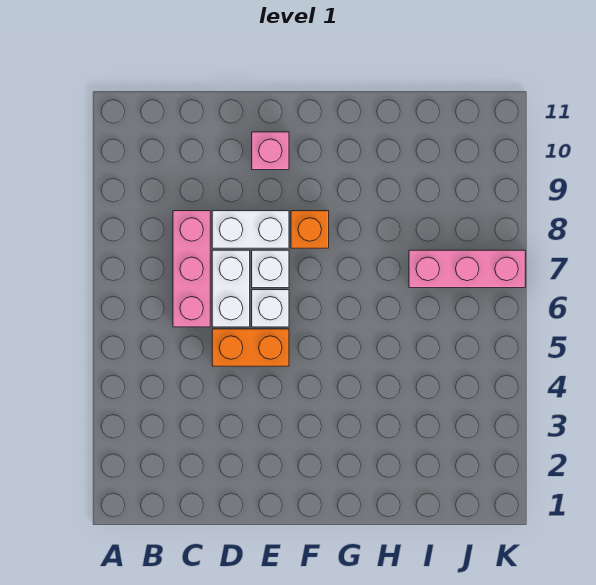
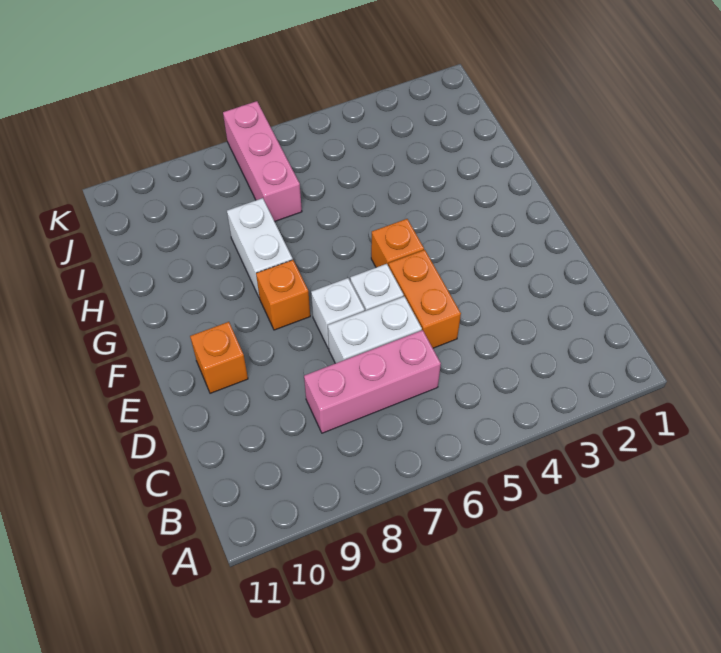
white brick D8:E8 level 1 -> white brick G8:H8 level 1
pink brick E10 level 1 -> orange brick E10 level 1
none -> orange brick F5 level 1

